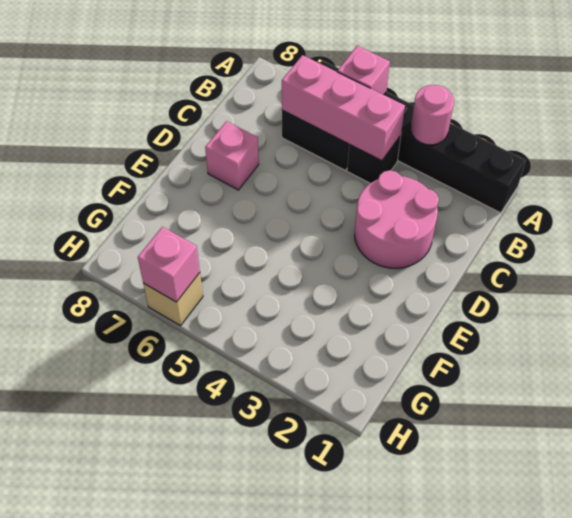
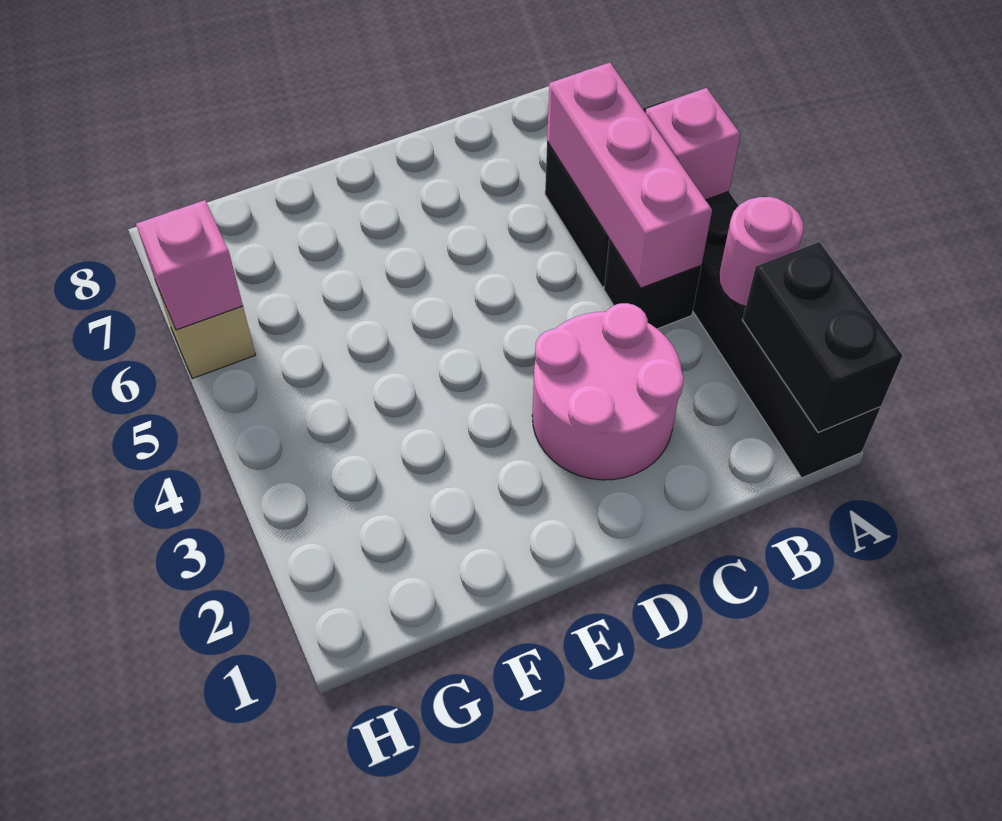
none -> black brick A1:A2 level 2
pink brick D7 level 1 -> none

